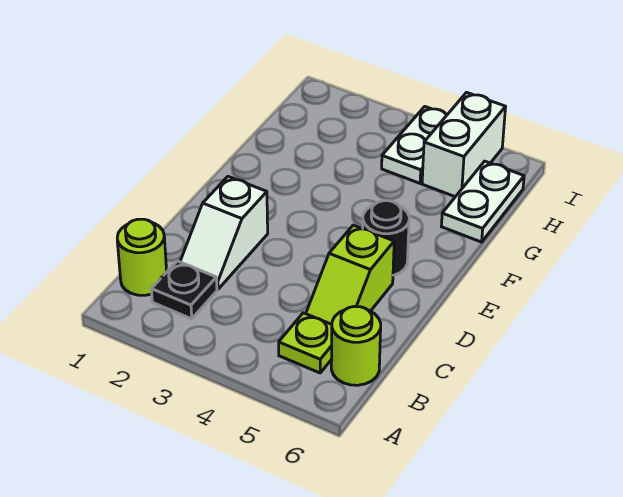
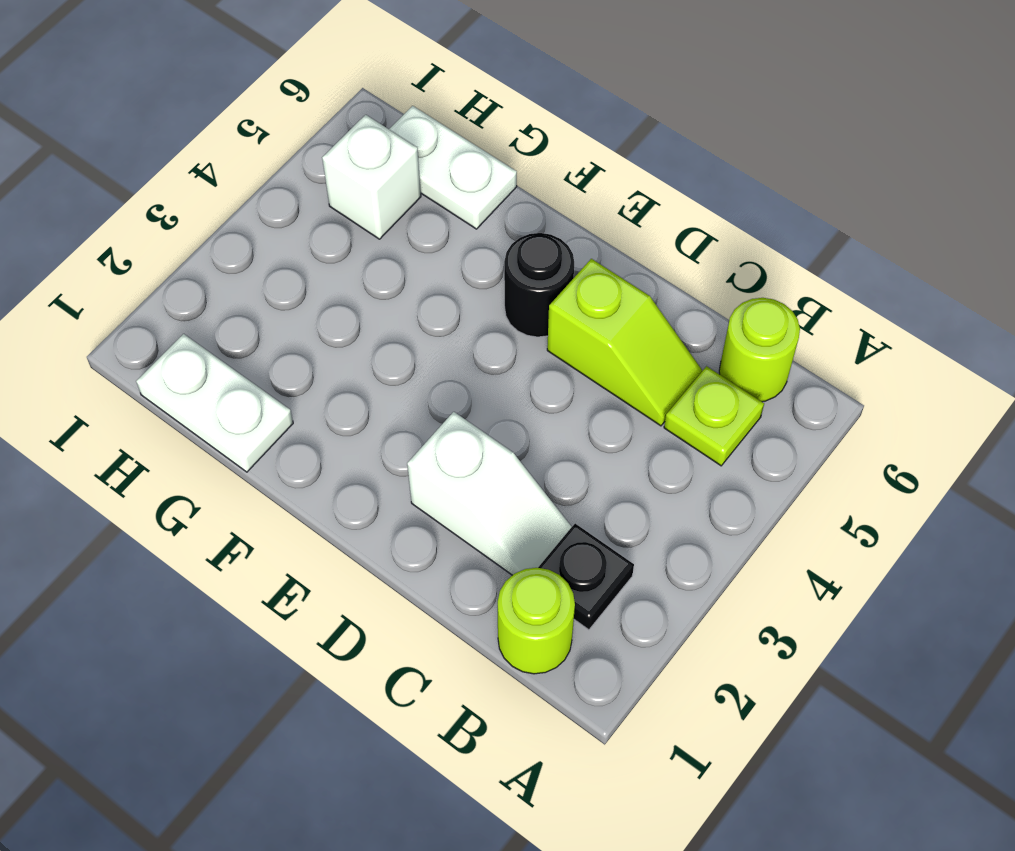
white plate H4:I4 level 1 -> white plate G1:H1 level 1
white brick H5:I5 level 1 -> white brick H5 level 1

